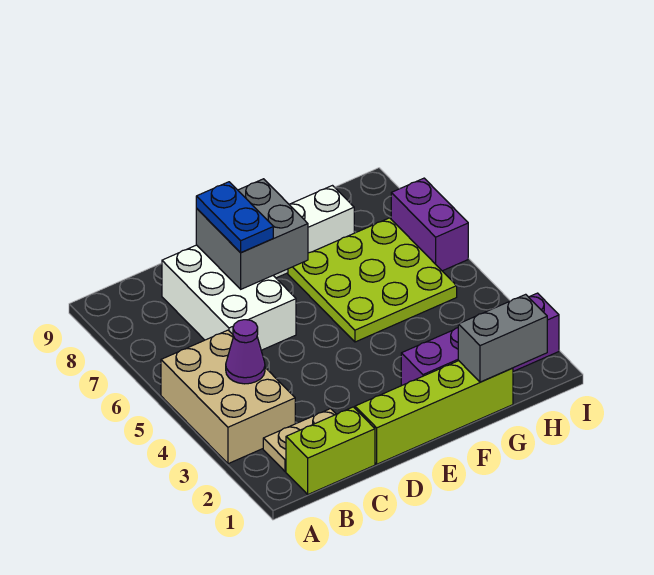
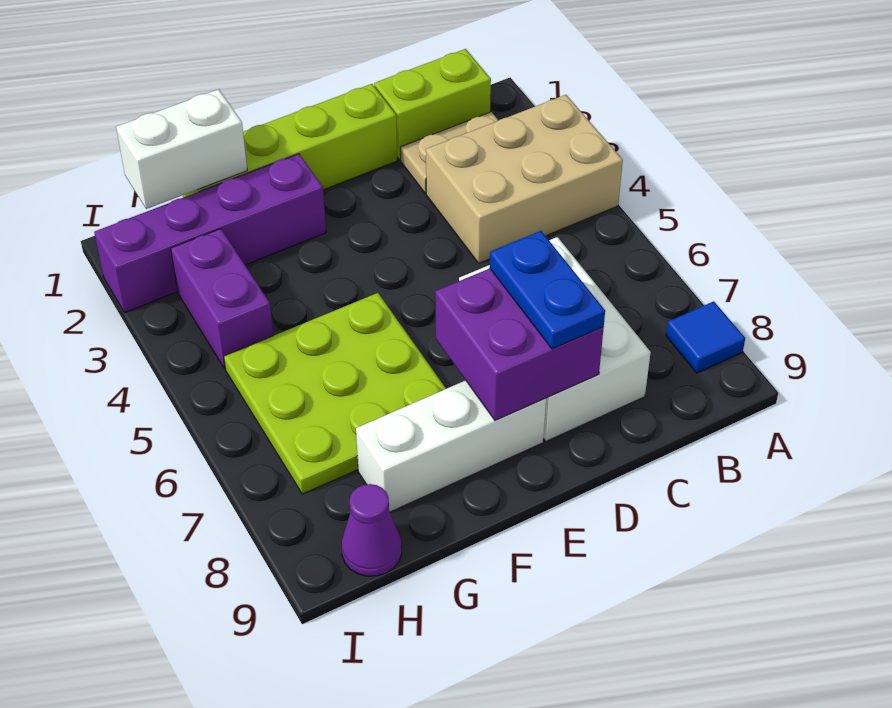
tan brick A3:B5 level 1 -> tan brick A3:C4 level 1
none -> blue tile A8 level 1
purple cone B4 level 2 -> purple cone H9 level 1
grey brick D7:E8 level 2 -> purple brick D7:E8 level 2
grey brick G1:H1 level 2 -> white brick G1:H1 level 2
purple brick I6:I7 level 1 -> purple brick H3:H4 level 1

